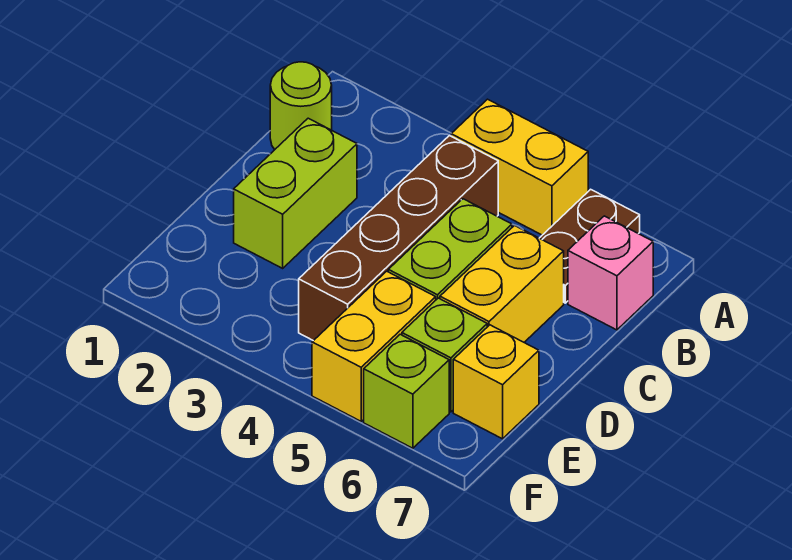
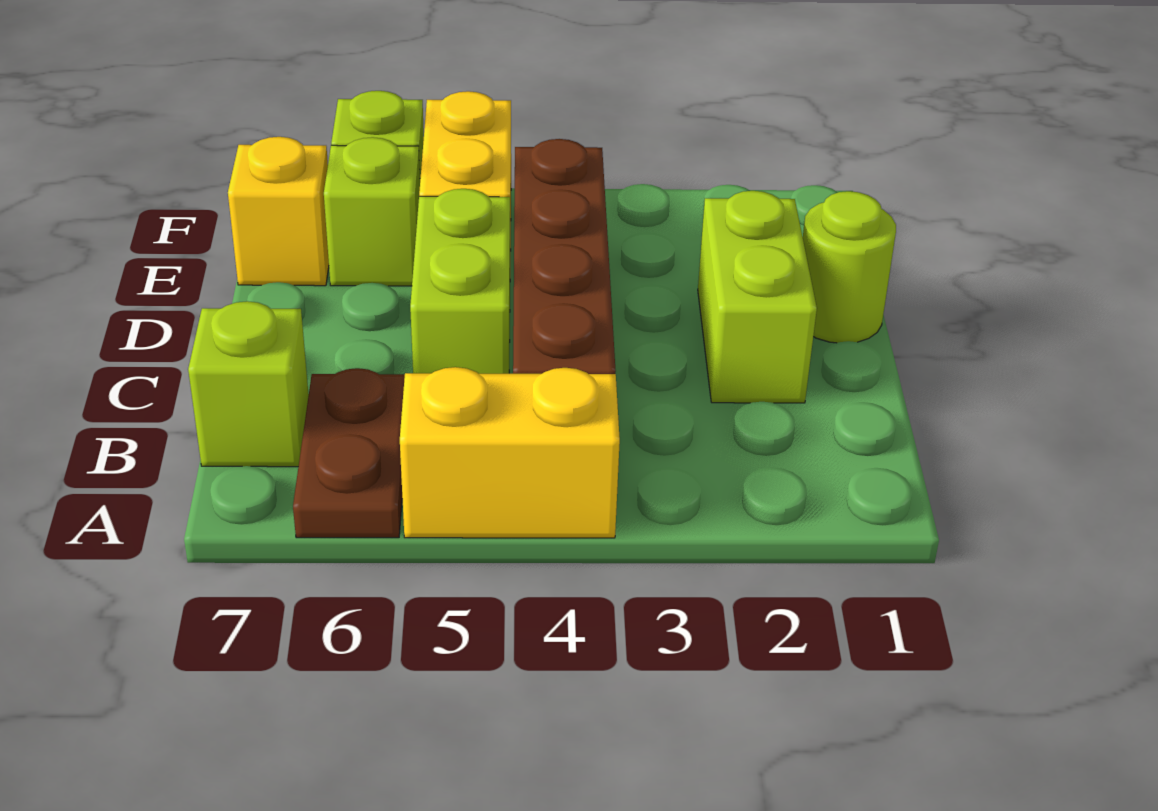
lime round brick B1 level 1 -> lime round brick D1 level 1
pink brick B7 level 1 -> lime brick B7 level 1
yellow brick C6:D6 level 1 -> none

